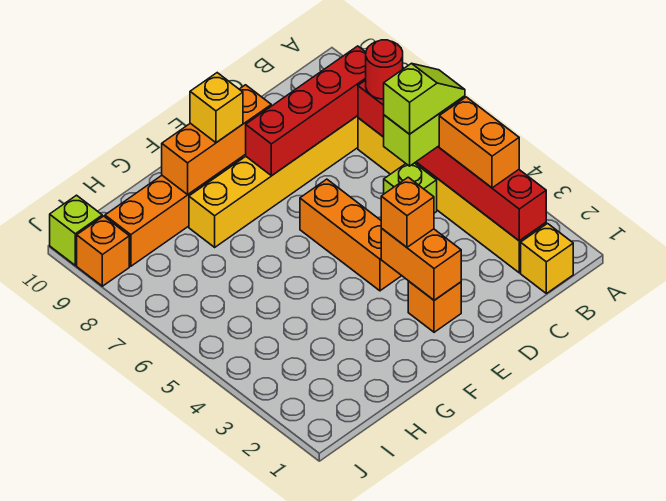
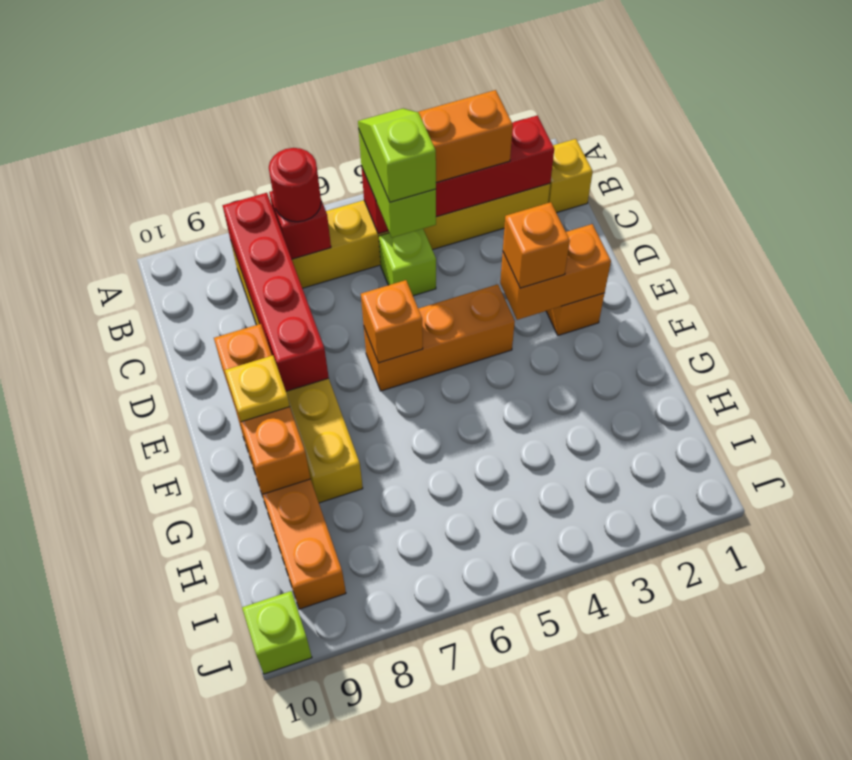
yellow brick F9 level 3 -> yellow plate F9 level 3
orange brick J9 level 1 -> orange brick E6 level 2

